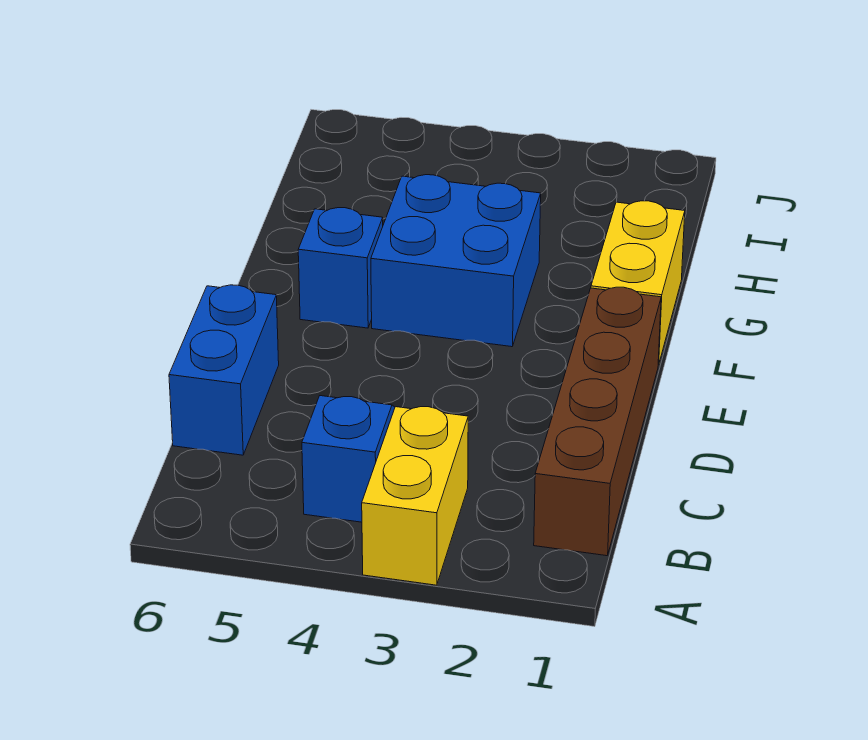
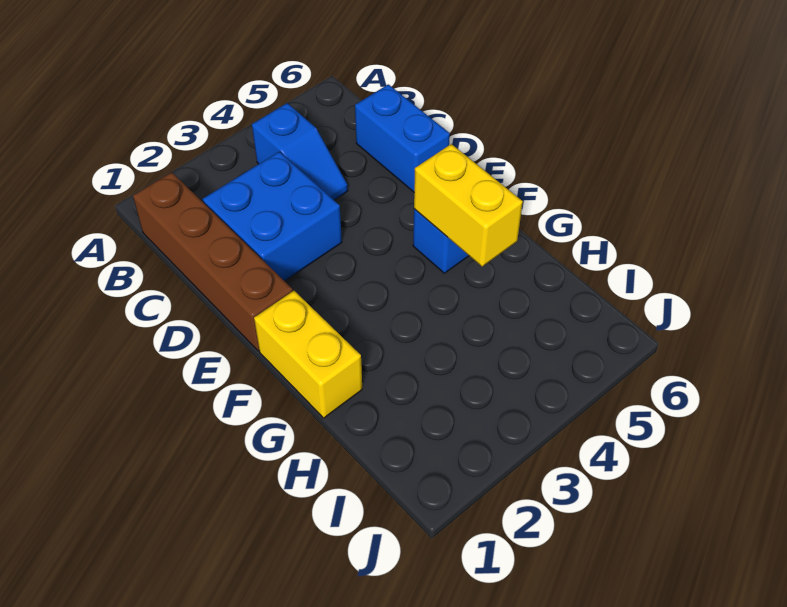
yellow brick A3:B3 level 1 -> yellow brick F5:G5 level 2
blue brick F3:G4 level 1 -> blue brick C2:D3 level 1

